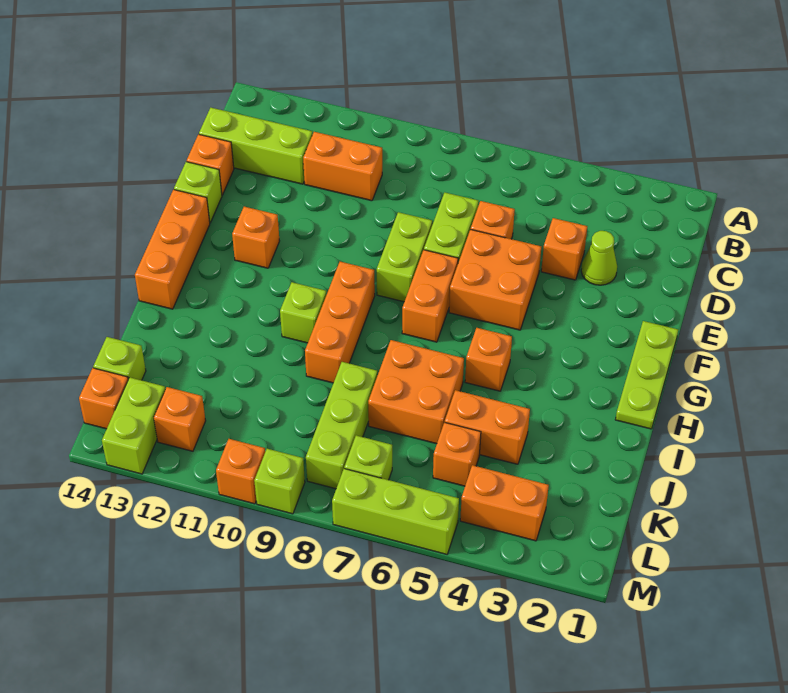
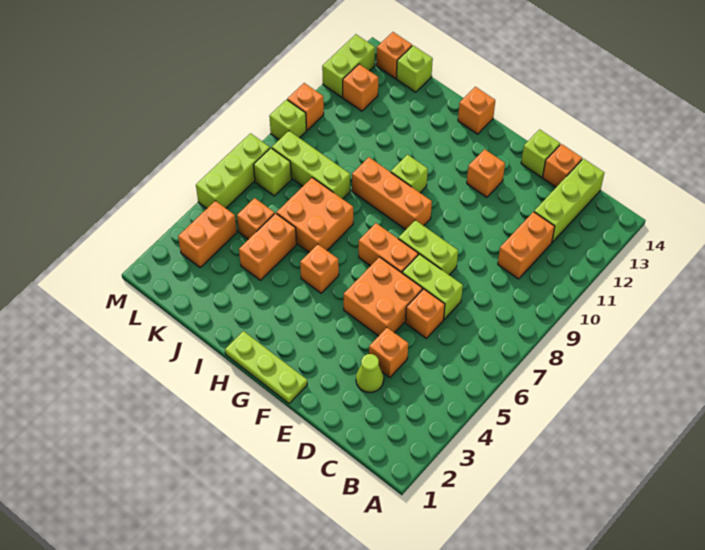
orange brick F14:H14 level 1 -> orange brick H14 level 1
lime brick L13:M13 level 1 -> lime brick M12:M13 level 1

